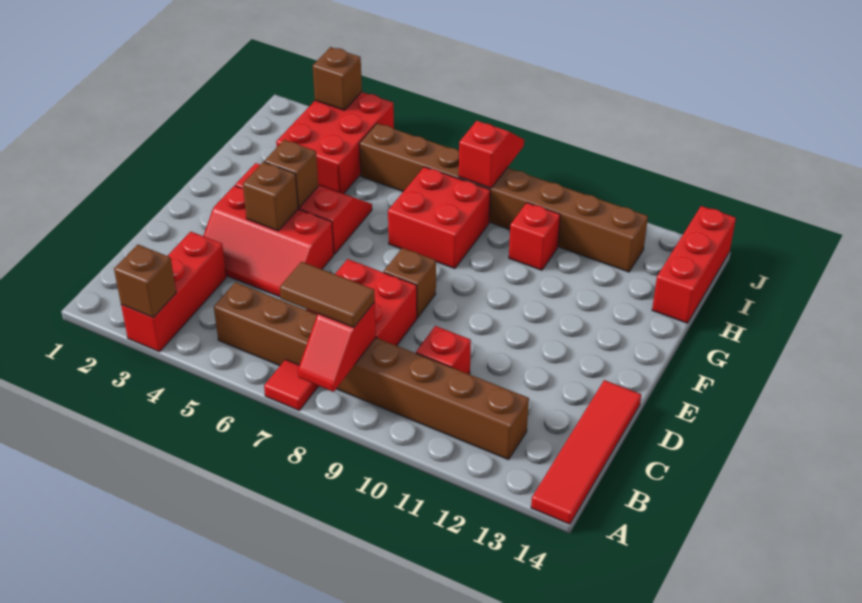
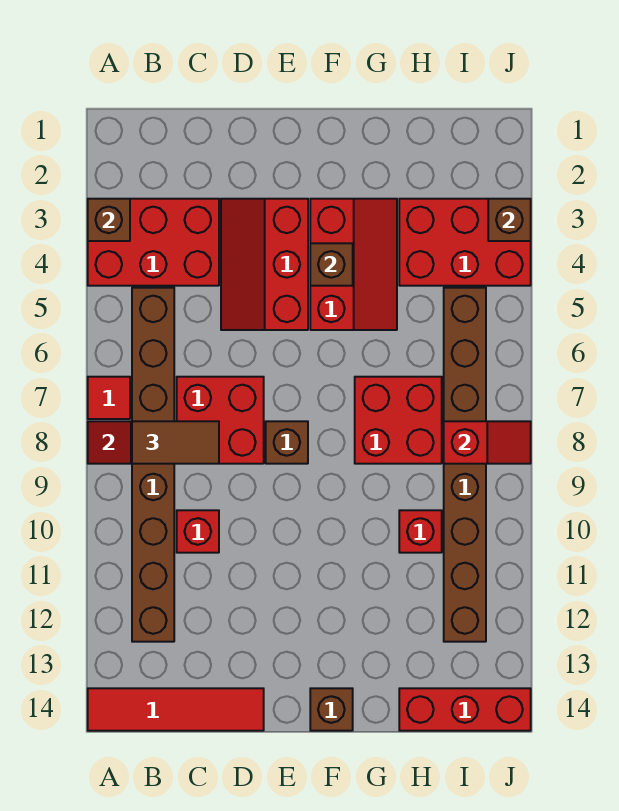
red brick A3:C3 level 1 -> red brick A3:C4 level 1
brown tile B7:B8 level 3 -> brown tile B8:C8 level 3
brown brick E4 level 2 -> brown brick F14 level 1

